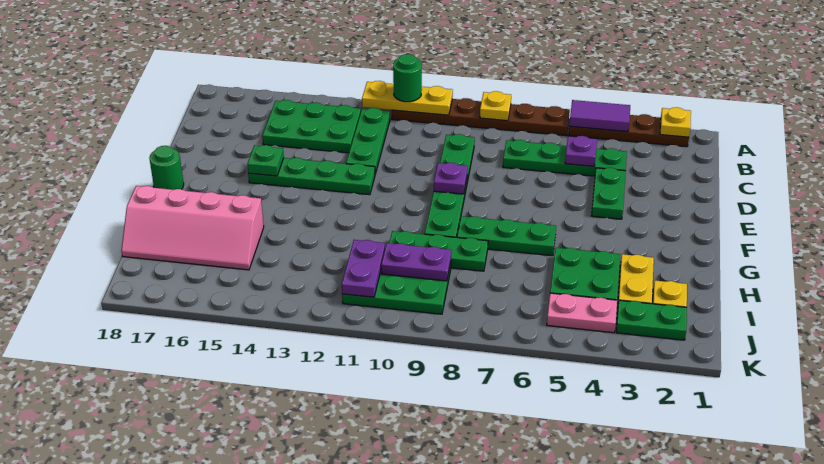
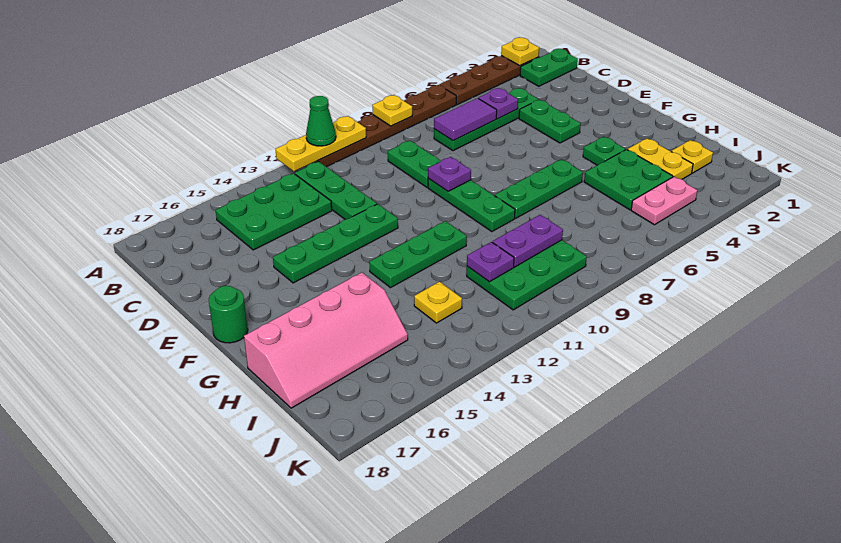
purple tile A4:A5 level 2 -> purple tile C6:C7 level 2
green round brick A11 level 3 -> green cone A11 level 3
green plate E15 level 2 -> green plate G4 level 1
green plate H8:H10 level 1 -> green plate G11:G13 level 1
purple plate I11:J11 level 2 -> purple plate I11 level 2
none -> yellow plate I13 level 1
green plate J2:J3 level 1 -> green plate B1:B2 level 1

